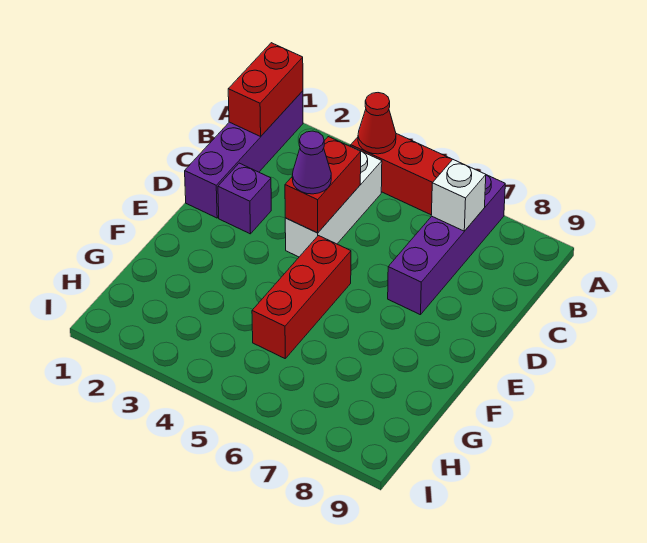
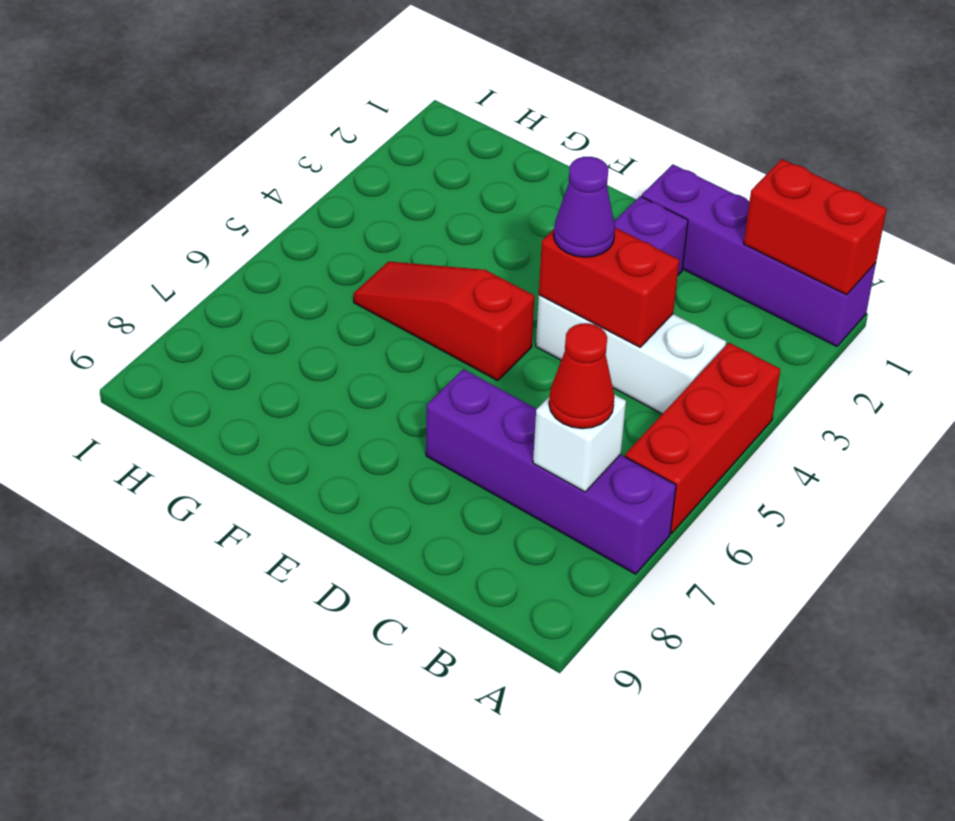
red cone A4 level 2 -> red cone B7 level 3
red brick E5:G5 level 1 -> red slope E5:G5 level 1 top E

